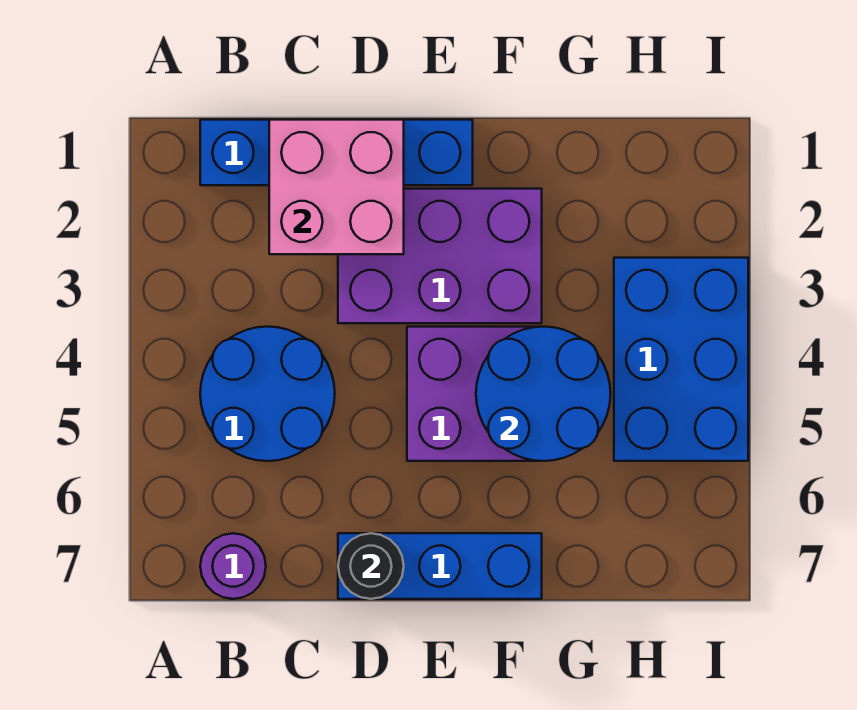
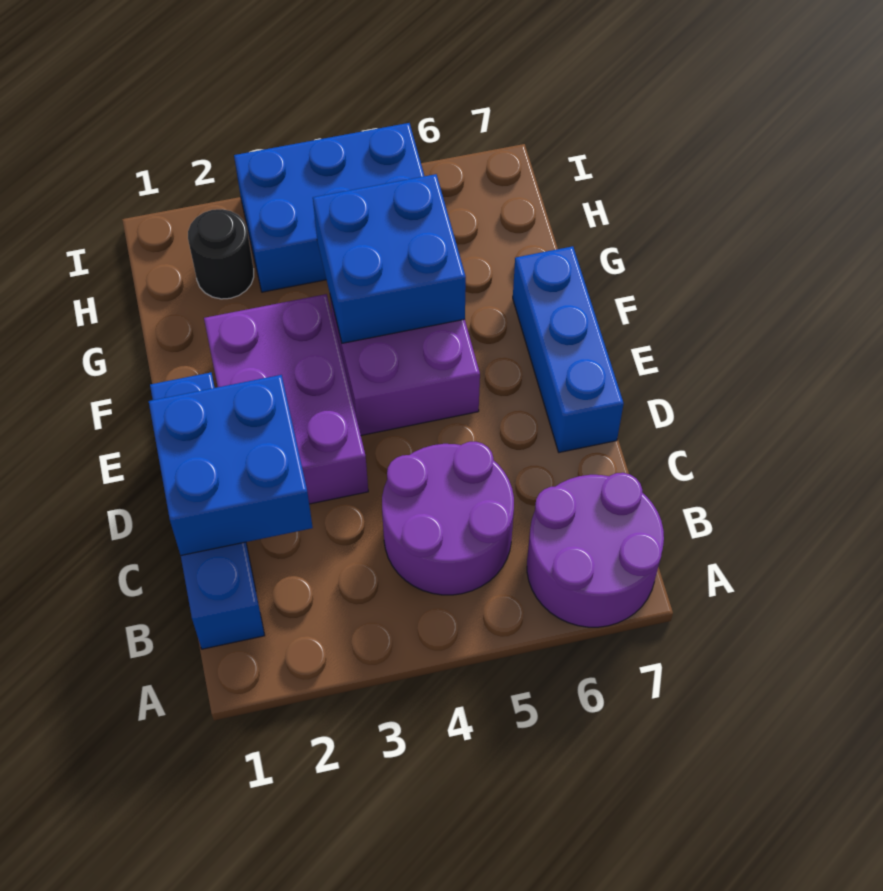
blue round brick B4:C5 level 1 -> purple round brick B4:C5 level 1
purple round brick B7 level 1 -> purple round brick A6:B7 level 1
pink brick C1:D2 level 2 -> blue brick C1:D2 level 2
black round brick D7 level 2 -> black round brick H2 level 1
blue round brick F4:G5 level 2 -> blue brick F4:G5 level 2

